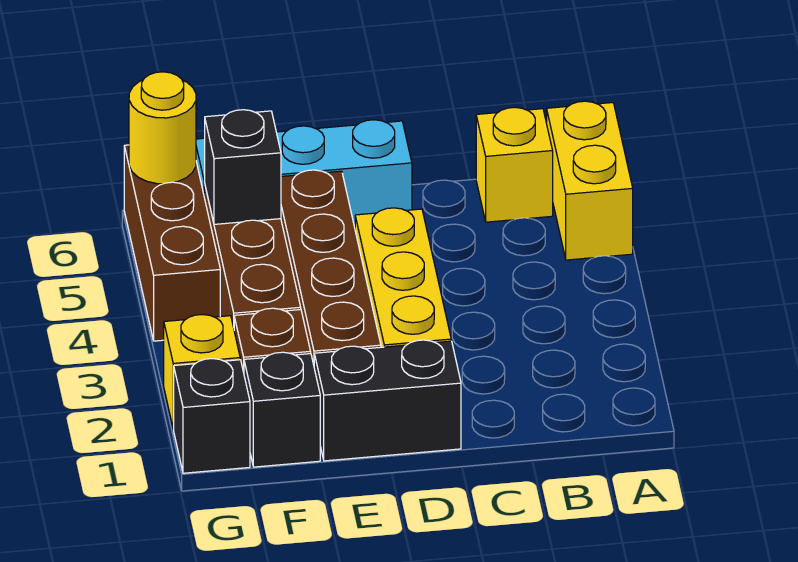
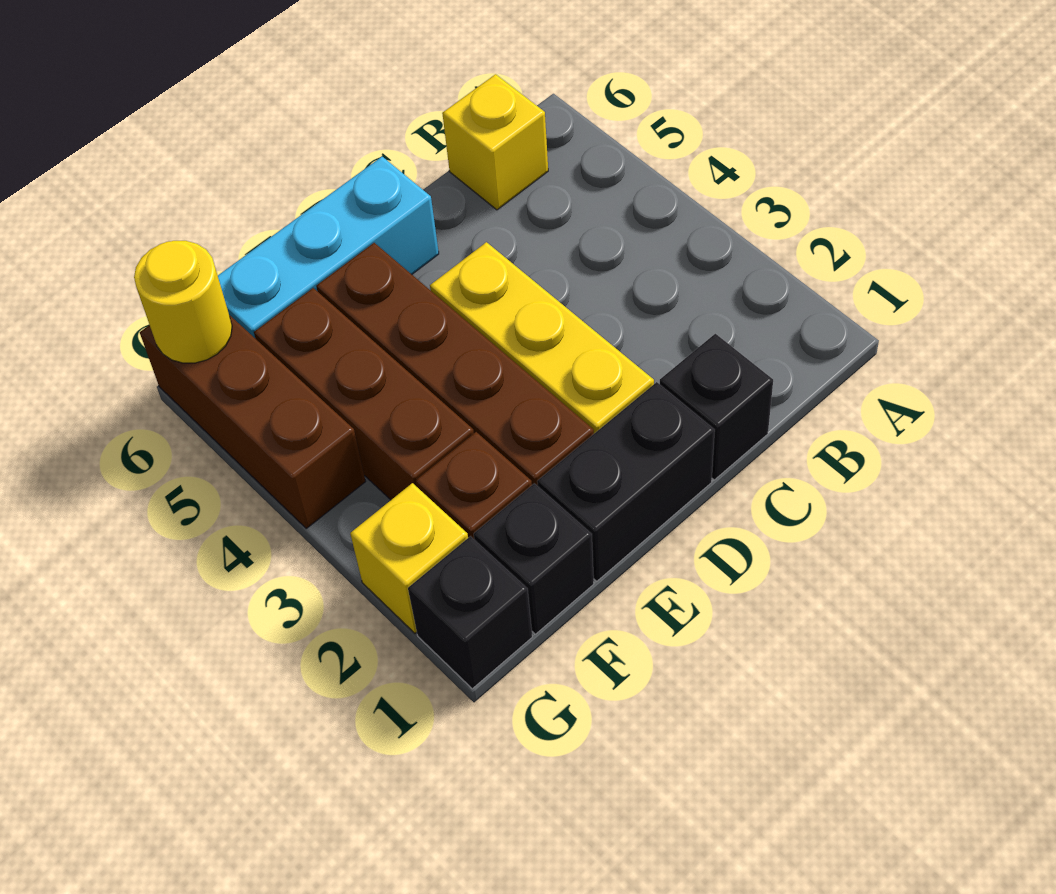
yellow brick A5:A6 level 1 -> none
black brick F5 level 2 -> black brick C1 level 1

